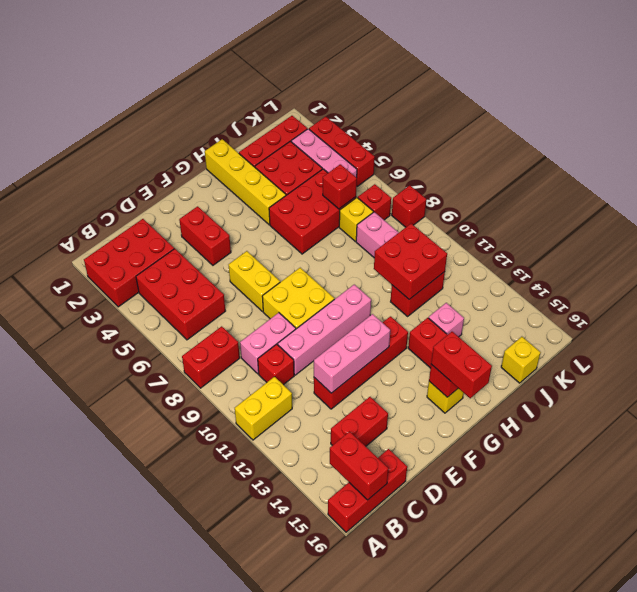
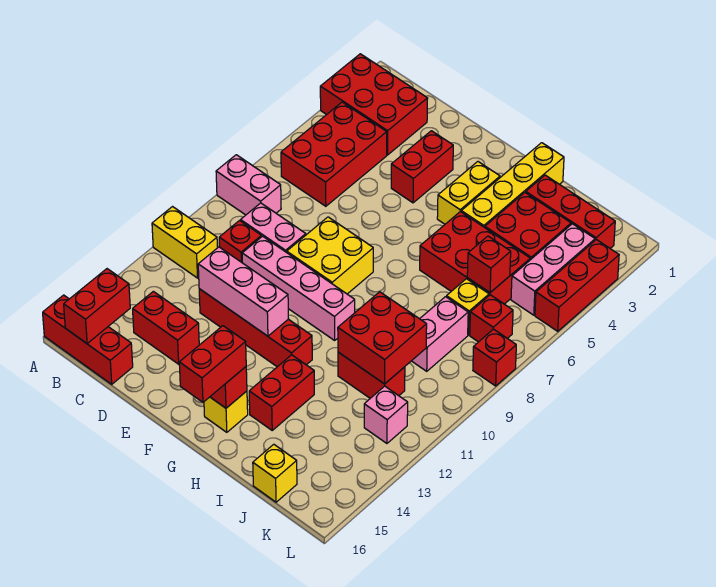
red brick A8:B8 level 1 -> pink brick A8:B8 level 1
yellow brick E6:E7 level 1 -> yellow brick G3:G4 level 1
pink brick I13 level 1 -> pink brick K12 level 1

